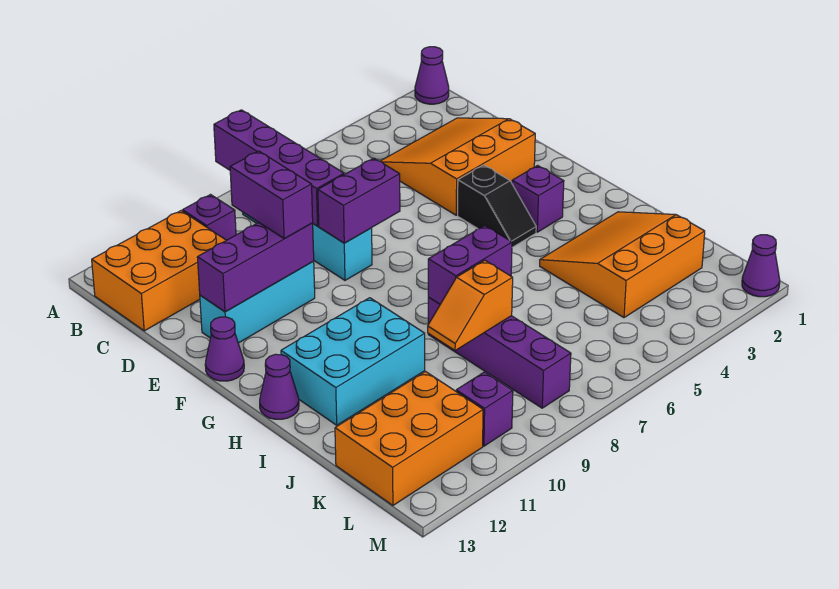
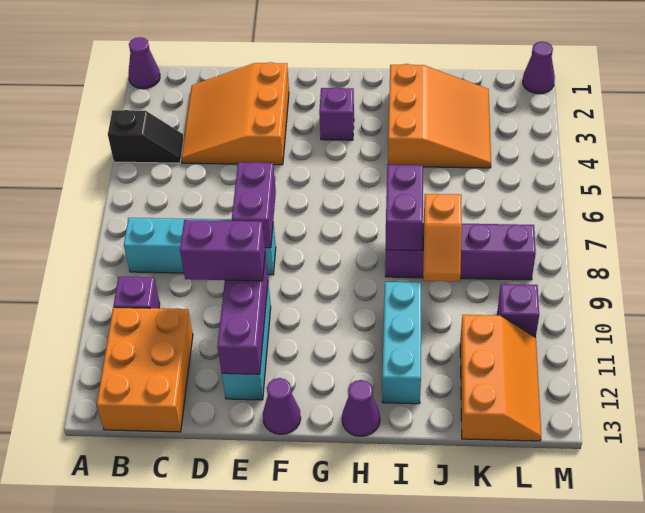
purple brick A8:D8 level 2 -> none
black slope F4:G4 level 1 top F -> black slope A4:B4 level 1 top A
cyan brick H10:I12 level 1 -> cyan brick I10:I12 level 1
orange slope I2:K4 level 1 top K -> orange slope I2:K4 level 1 top I
orange brick K11:L13 level 1 -> orange slope K11:L13 level 1 top K

